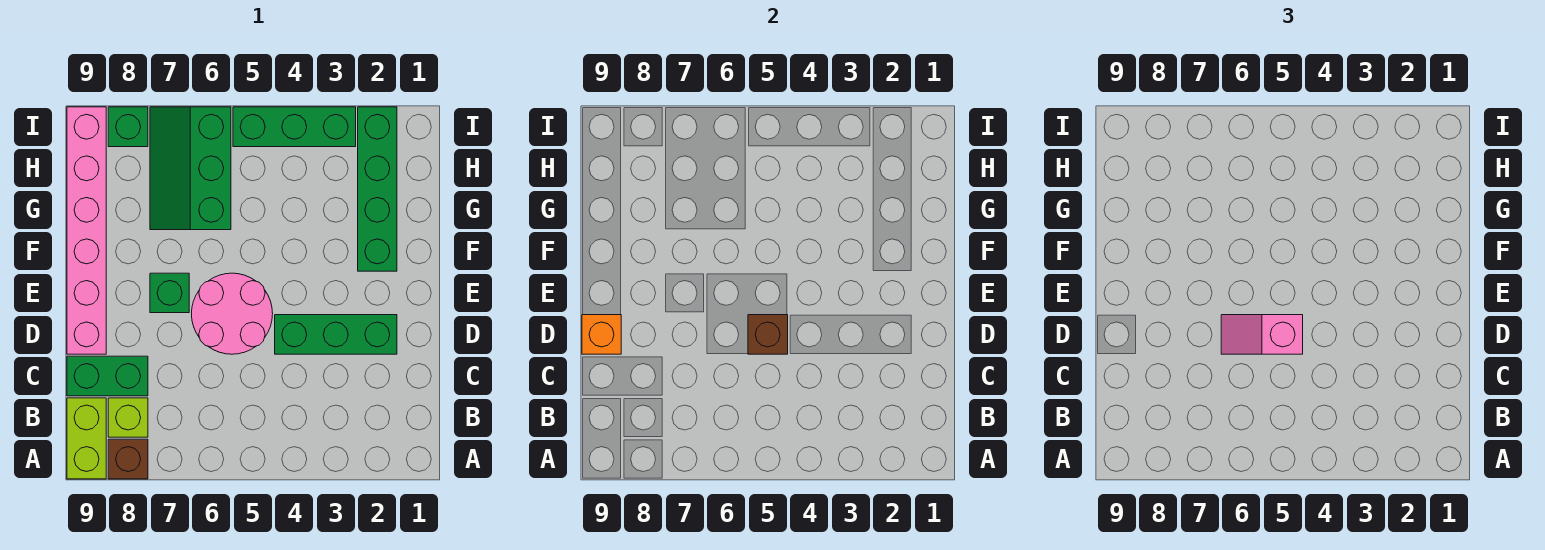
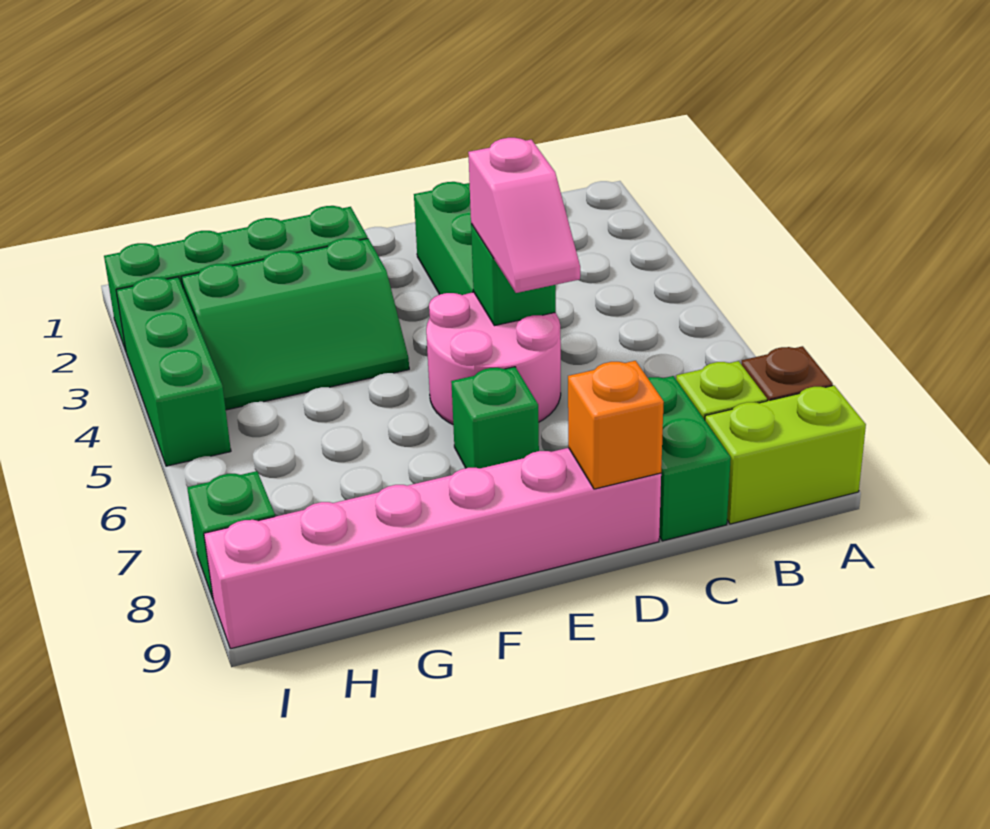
brown brick D5 level 2 -> green brick D5 level 2
green slope G6:I7 level 1 top 6 -> green slope F3:H4 level 1 top 3

